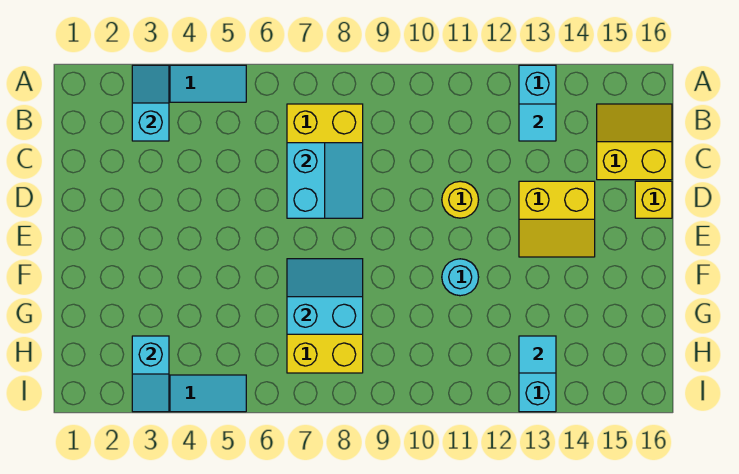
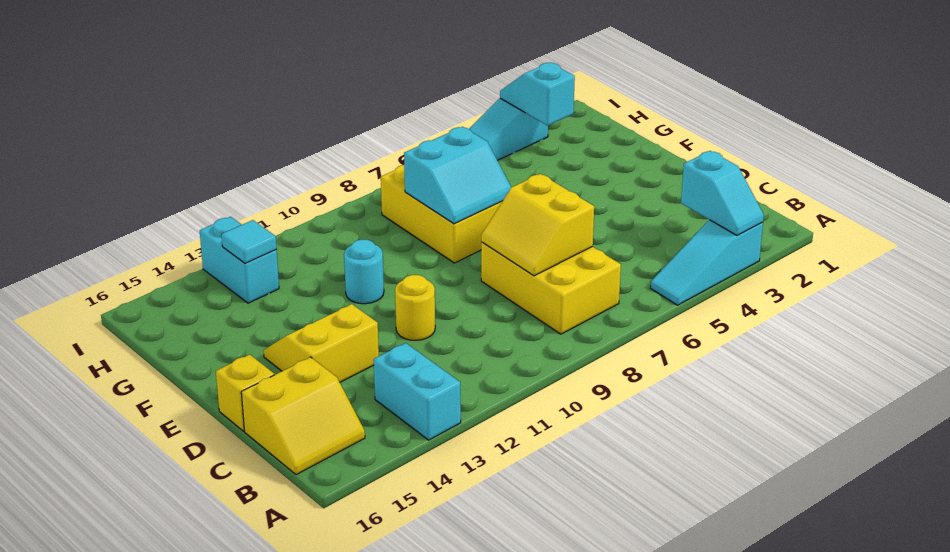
cyan tile B13 level 2 -> none
cyan slope C7:D8 level 2 top 7 -> yellow slope C7:D8 level 2 top 7

